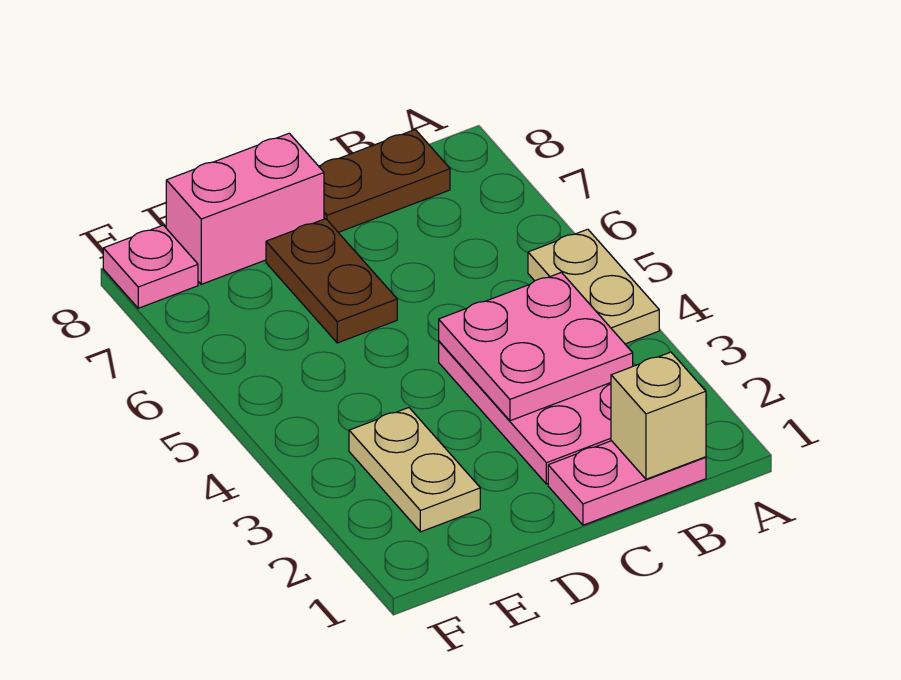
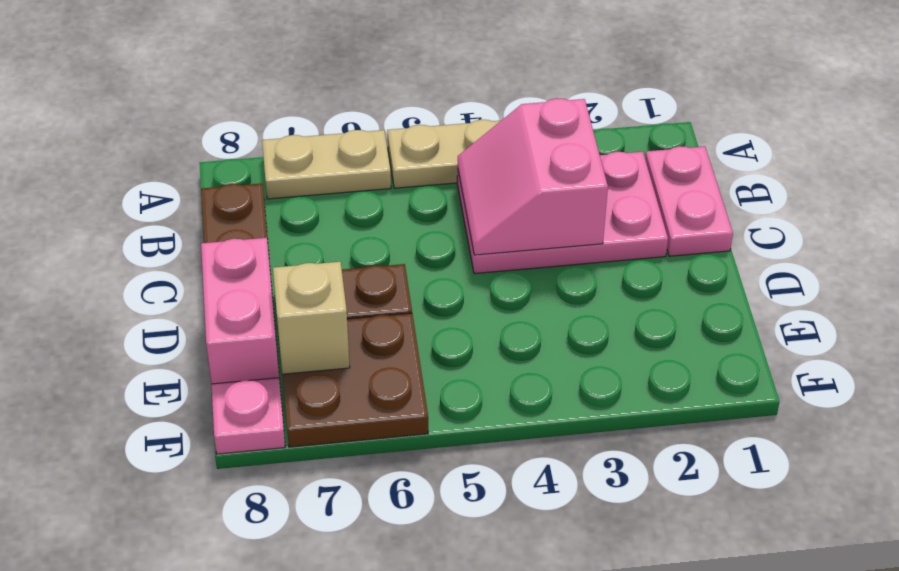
tan brick B1 level 2 -> tan brick E7 level 2
pink plate B3:C4 level 2 -> pink slope B3:C4 level 2 top 3
tan plate E2:E3 level 1 -> tan plate A6:A7 level 1
none -> brown plate E6:F7 level 1

